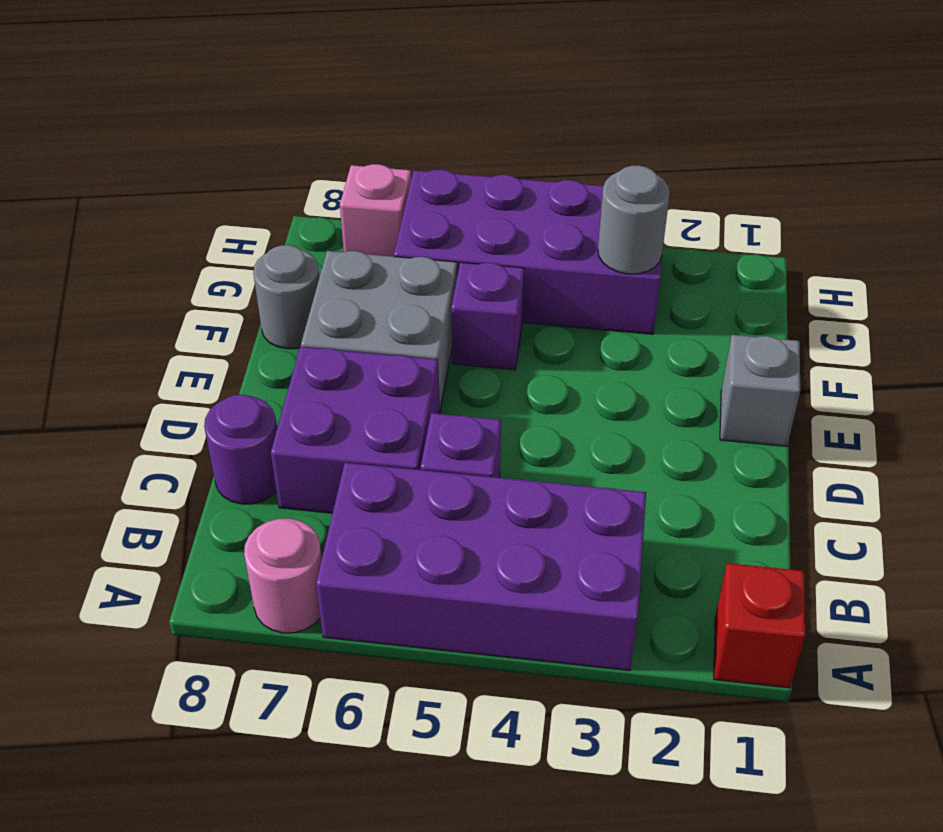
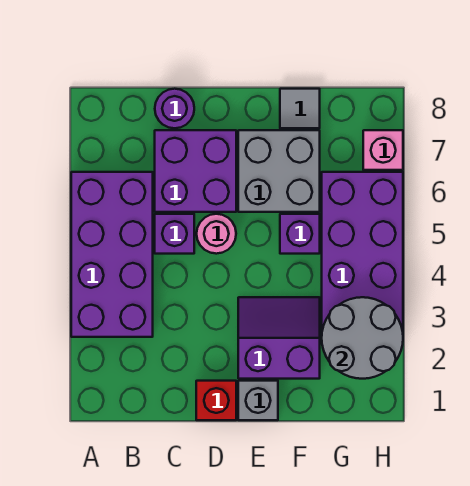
red brick A1 level 1 -> red brick D1 level 1
pink round brick A7 level 1 -> pink round brick D5 level 1
none -> purple slope E2:F3 level 1 top 2
grey round brick F8 level 1 -> grey tile F8 level 1
grey round brick G3 level 2 -> grey round brick G2:H3 level 2

